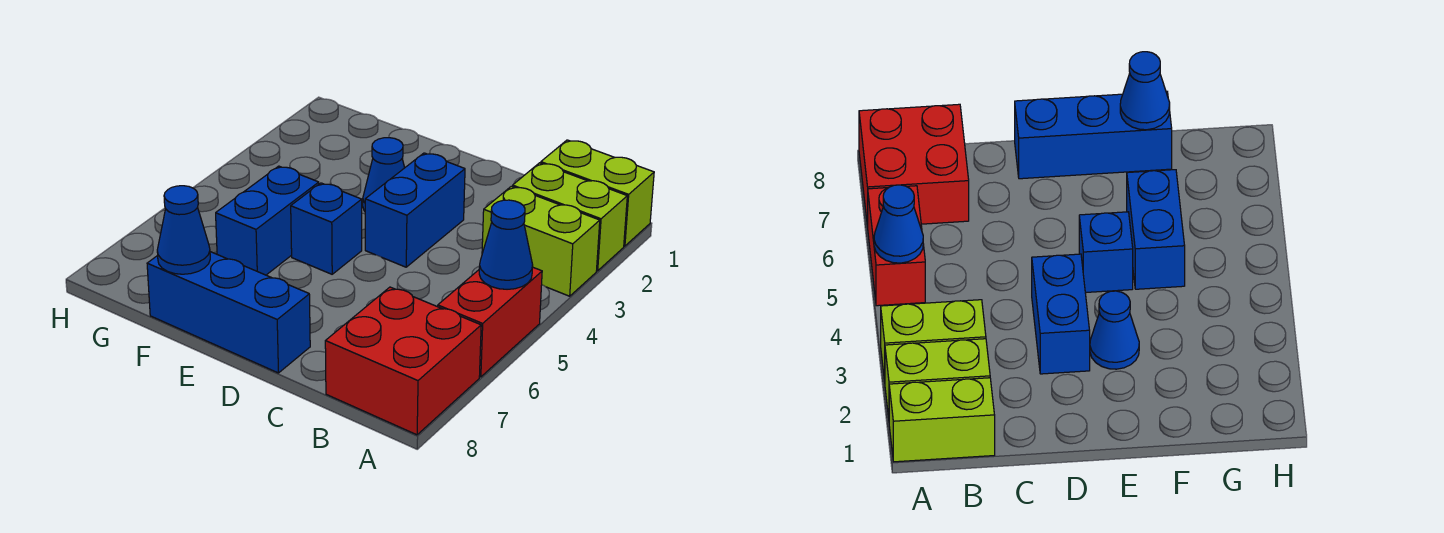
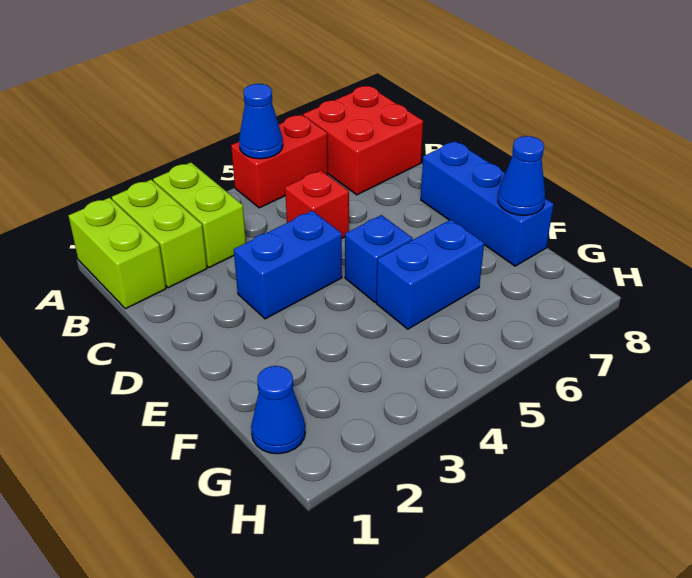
none -> red brick C5 level 1
blue cone E3 level 1 -> blue cone G1 level 1

